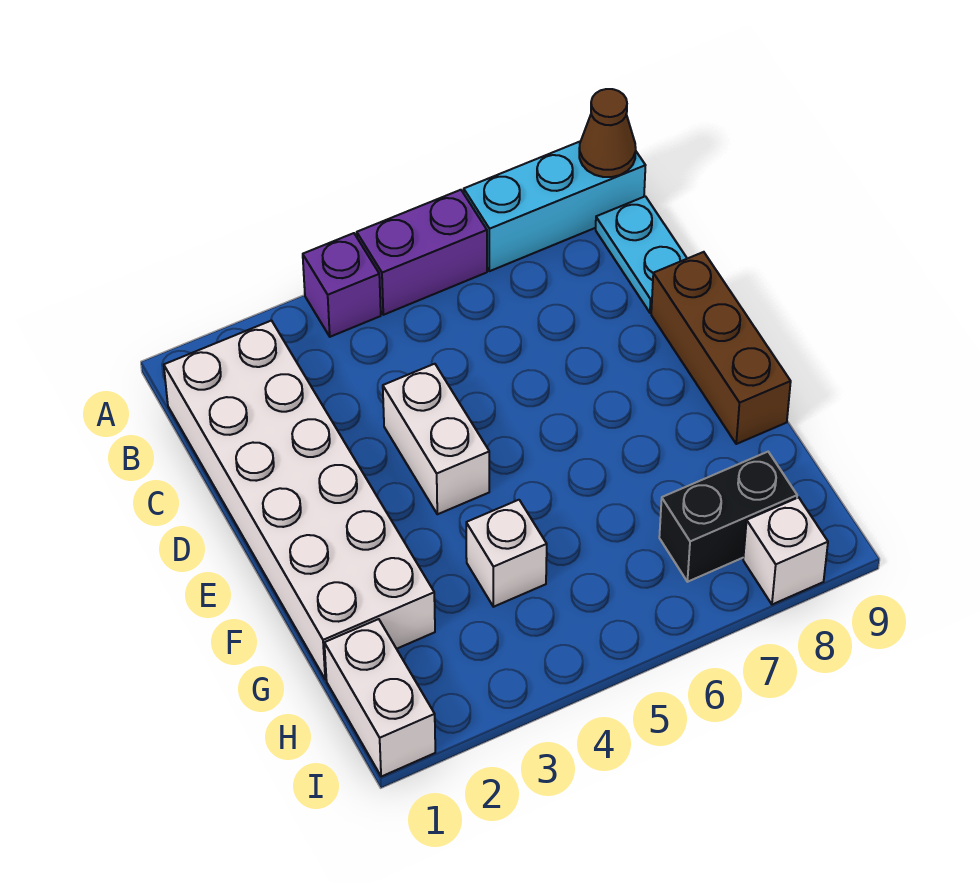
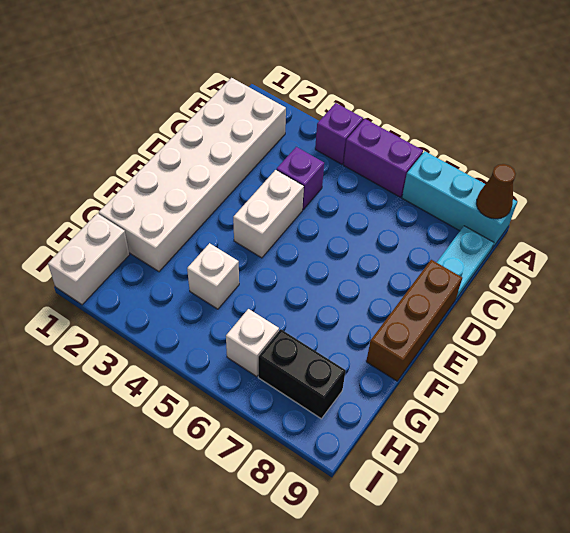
none -> purple brick C4 level 1
white brick I8 level 1 -> white brick H6 level 1

